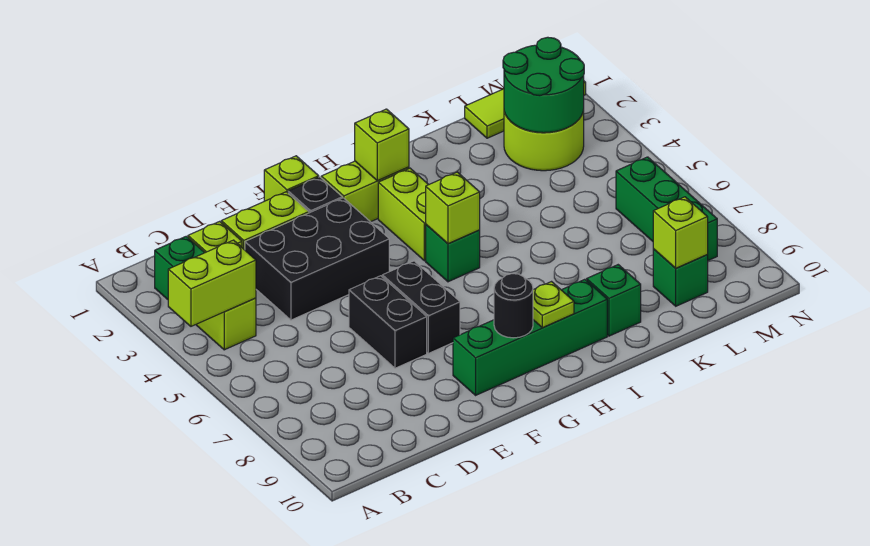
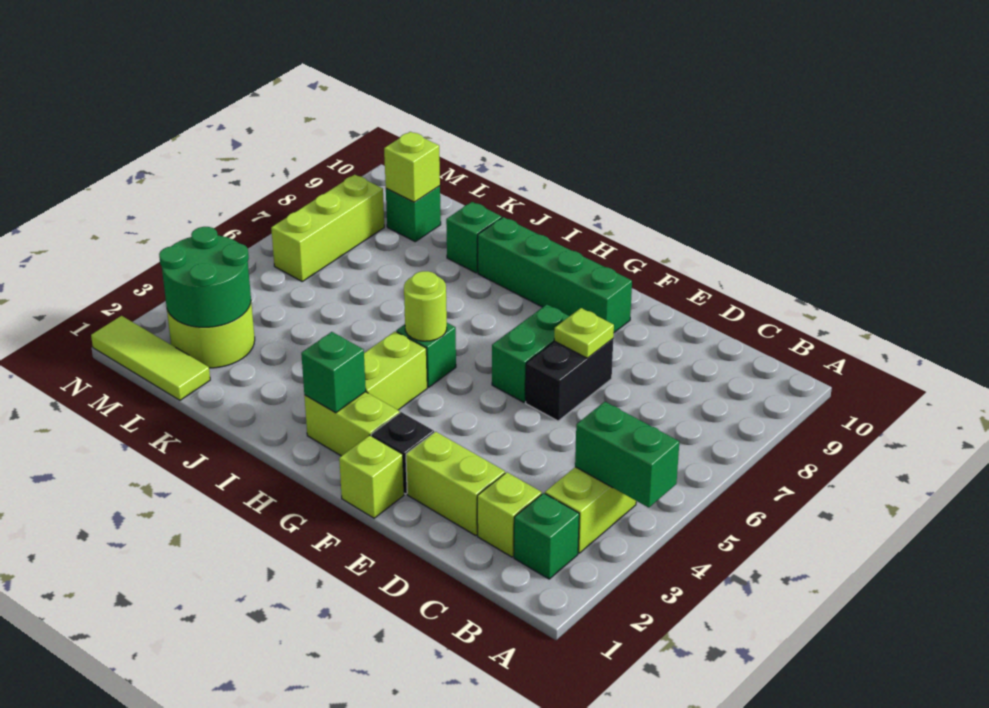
lime brick A4:B4 level 2 -> green brick A4:B4 level 2
black brick D3:F4 level 1 -> none
black brick F6:F7 level 1 -> green brick F6:F7 level 1
black round brick G9 level 2 -> none
lime brick H2 level 2 -> green brick H2 level 2
lime brick H5 level 2 -> lime round brick H5 level 2
lime plate H9 level 2 -> lime plate E7 level 2
green brick M6:M8 level 1 -> lime brick M6:M8 level 1

